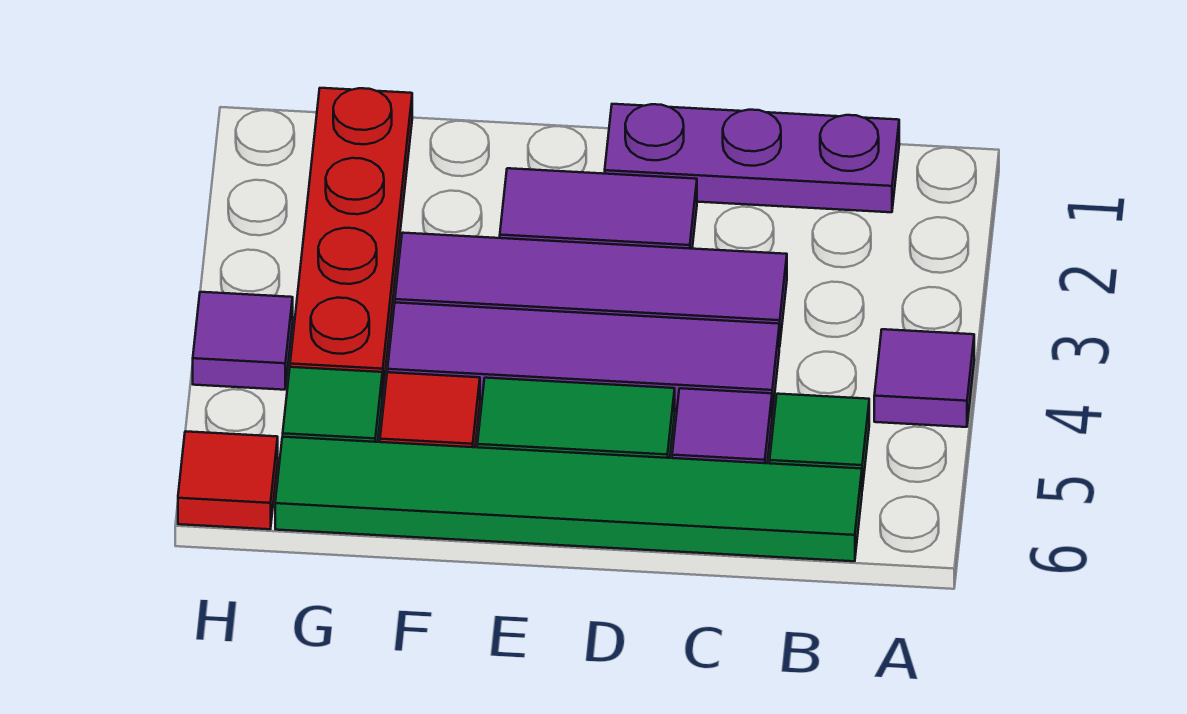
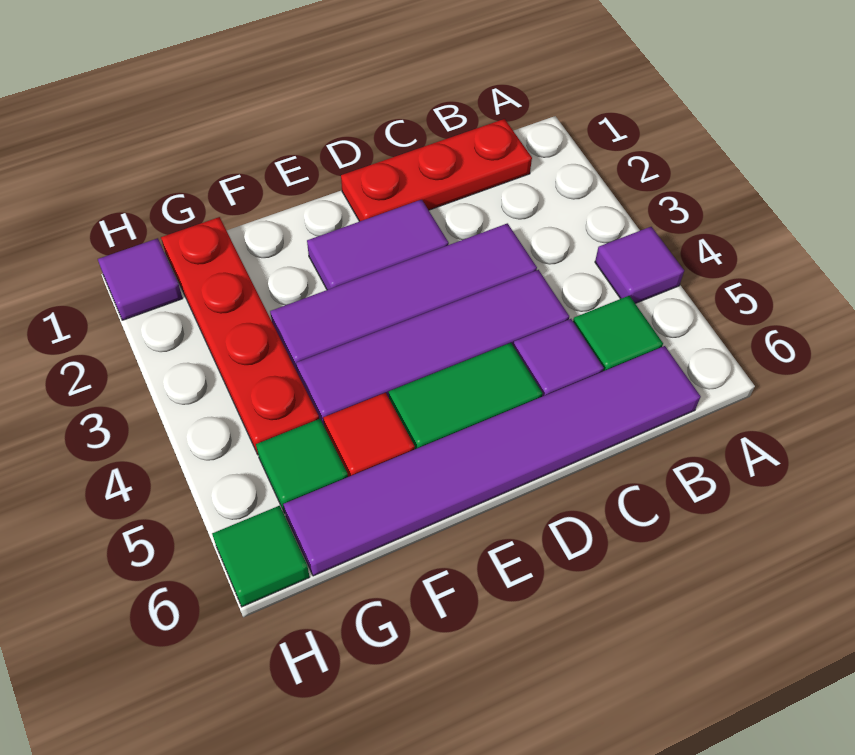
purple plate B1:D1 level 1 -> red plate B1:D1 level 1
green tile B6:G6 level 1 -> purple tile B6:G6 level 1
purple tile H4 level 1 -> purple tile H1 level 1
red tile H6 level 1 -> green tile H6 level 1

